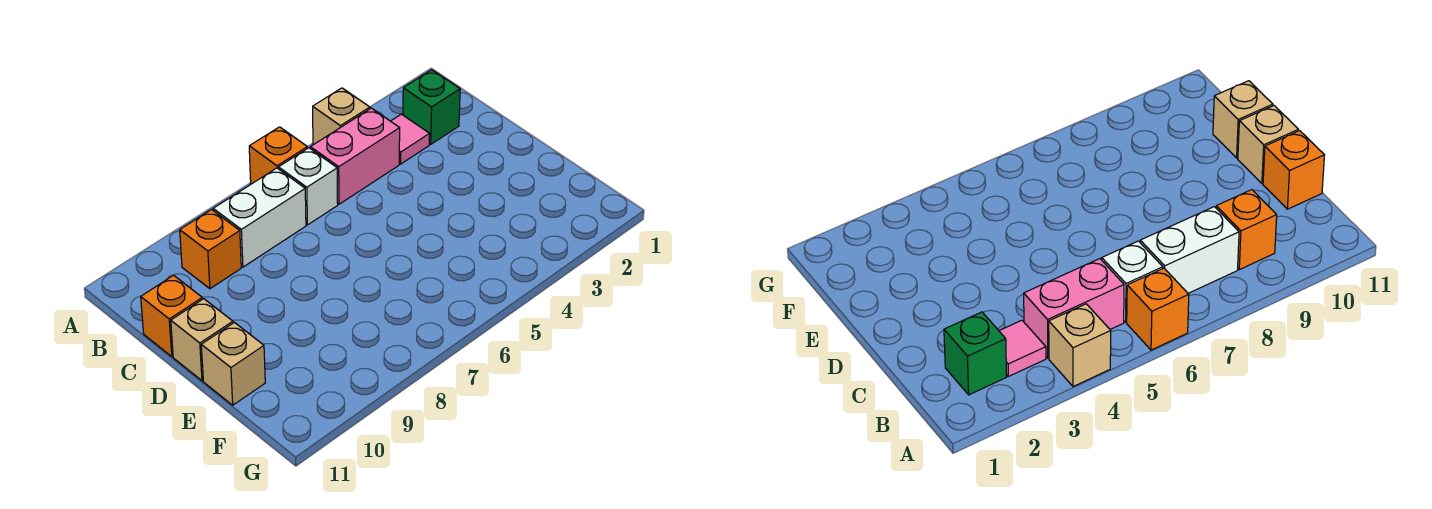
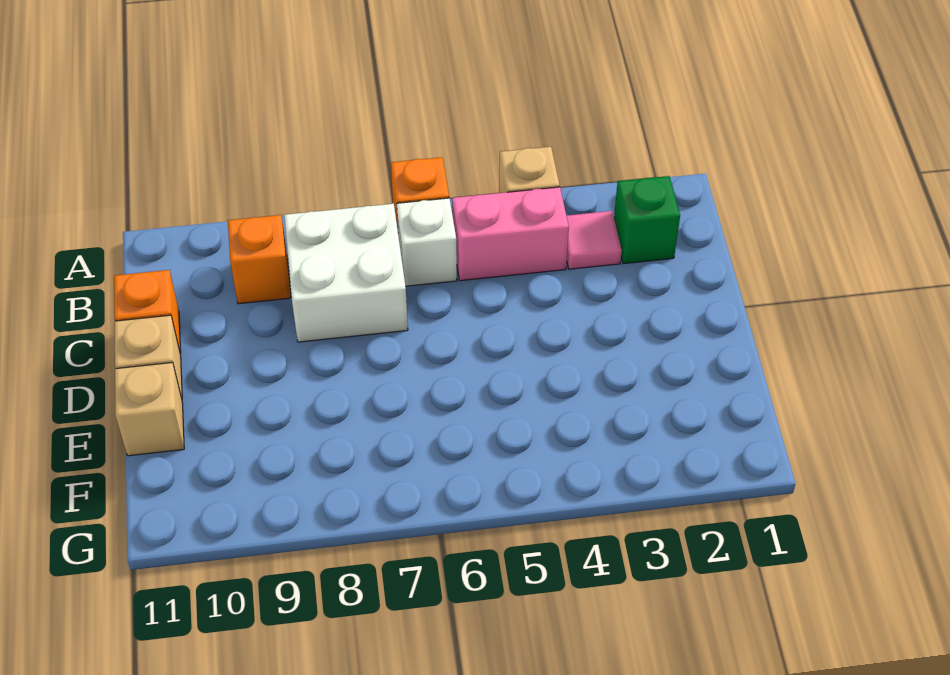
white brick B7:B8 level 1 -> white brick B7:C8 level 1

